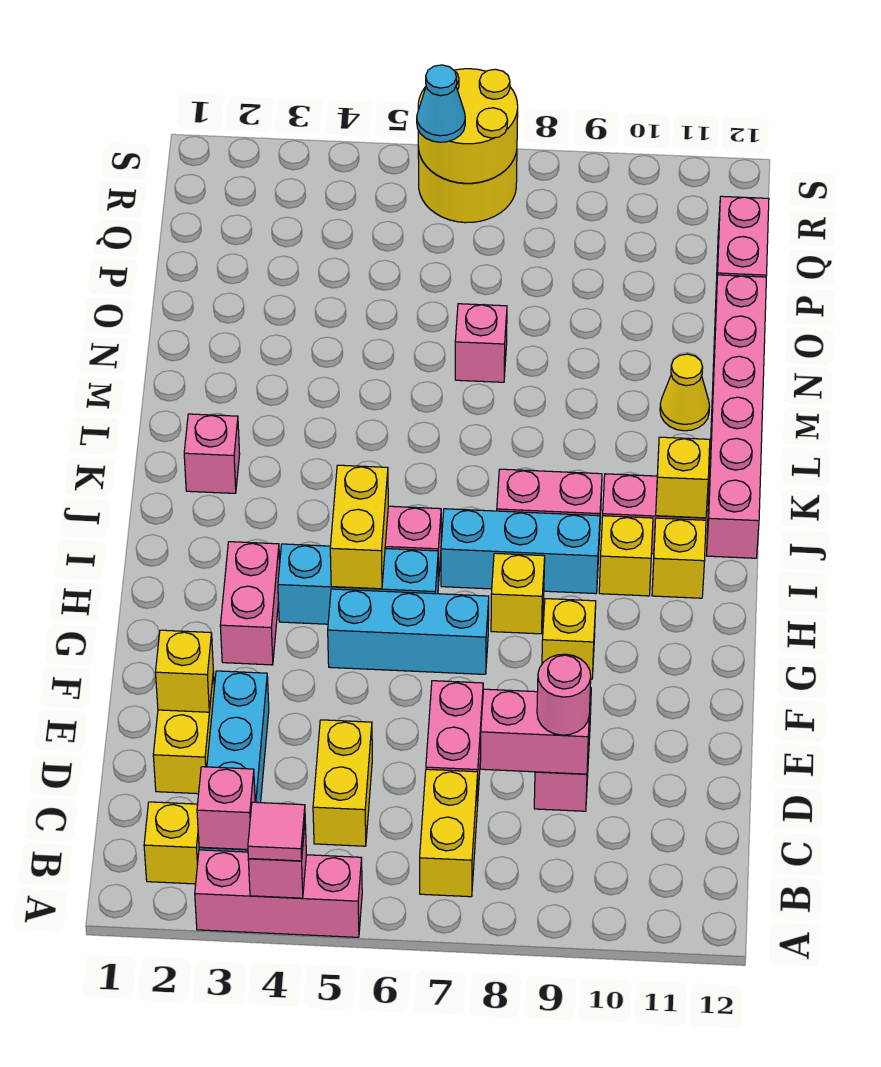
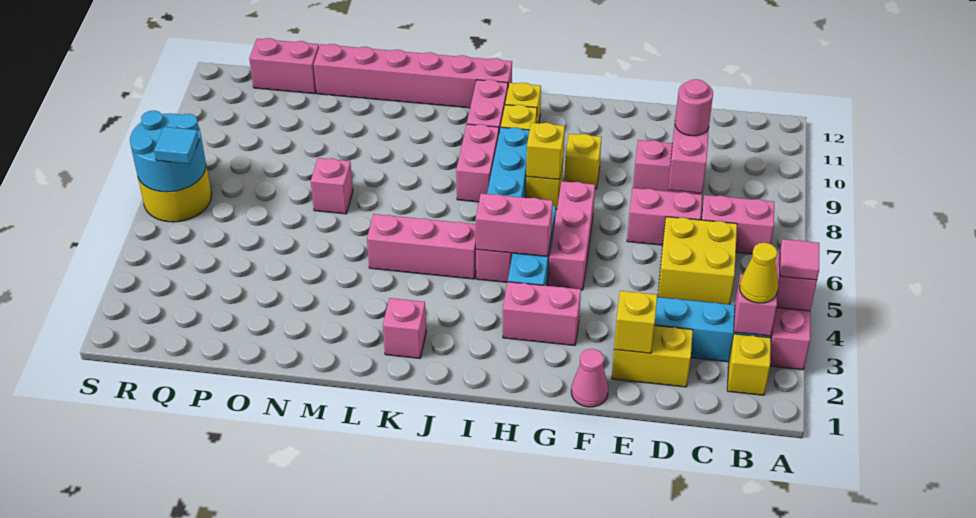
yellow brick B7:C7 level 1 -> pink brick B7:C7 level 1
yellow brick C5:D5 level 1 -> yellow brick C5:D6 level 1
none -> pink cone F1 level 1
cyan brick G5:G7 level 1 -> pink brick G5:G7 level 1
yellow brick H5:I5 level 2 -> pink brick H5:I5 level 2
none -> pink brick J5:L5 level 1
yellow brick J11 level 2 -> yellow brick H8 level 2
yellow cone M11 level 1 -> yellow cone B3 level 3
yellow round brick R6:S7 level 2 -> cyan round brick R6:S7 level 2
cyan cone R6 level 3 -> cyan tile R6 level 3

